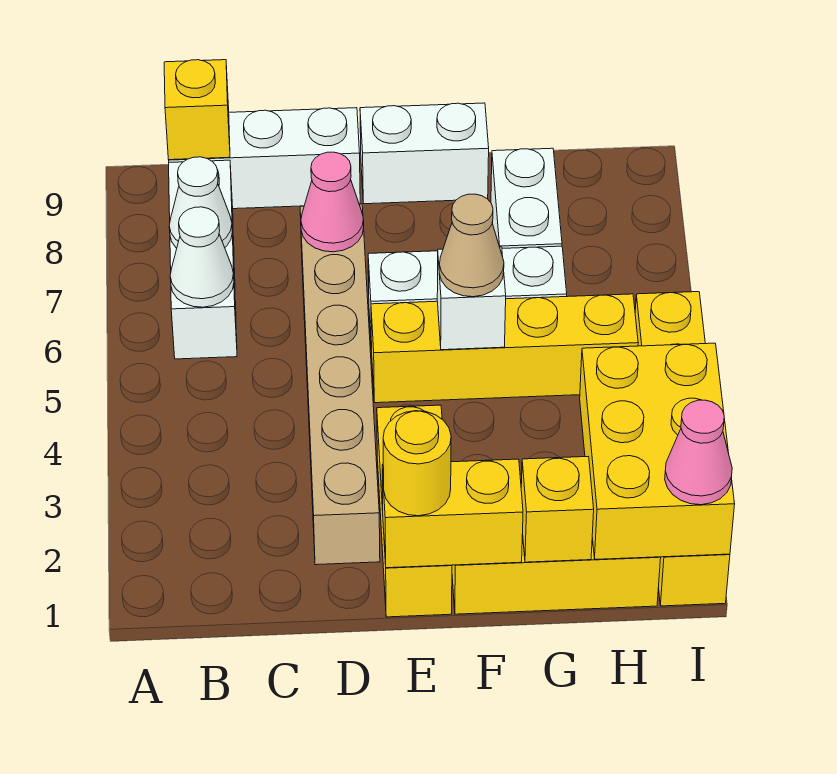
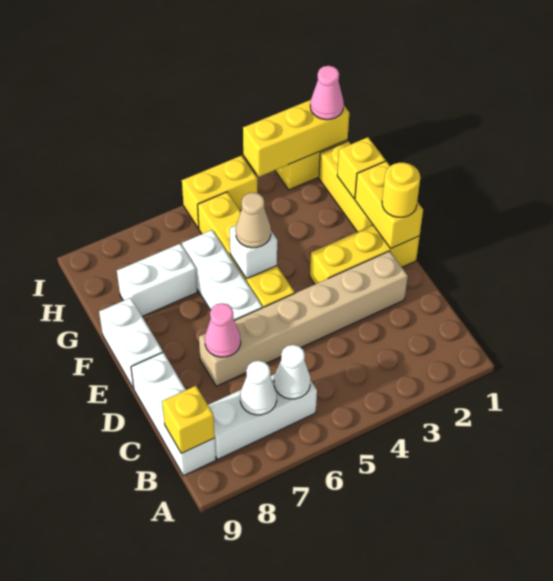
yellow brick H1:I3 level 2 -> yellow brick I1:I3 level 2

